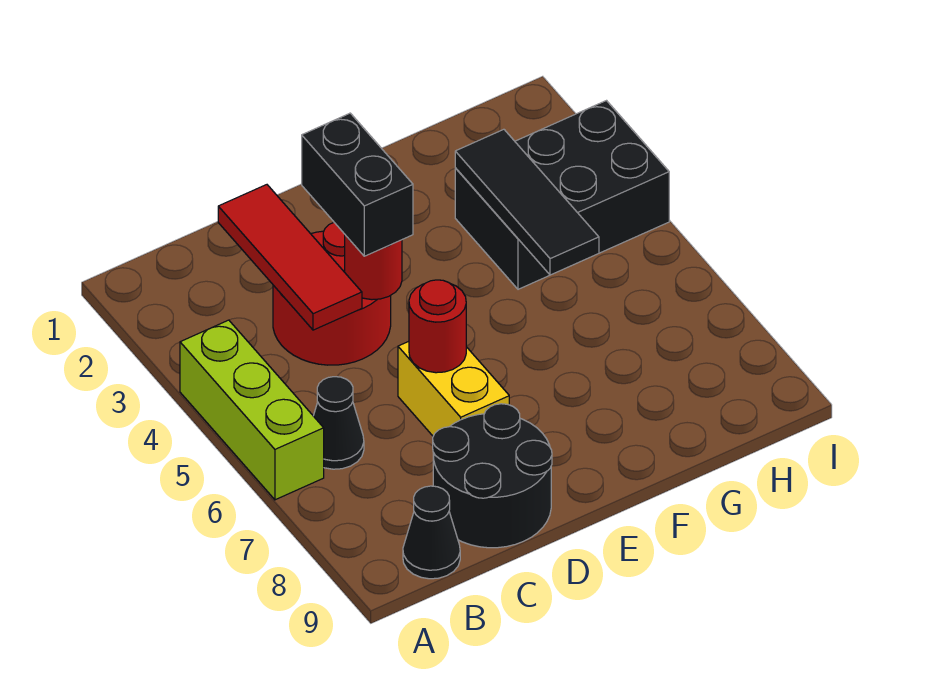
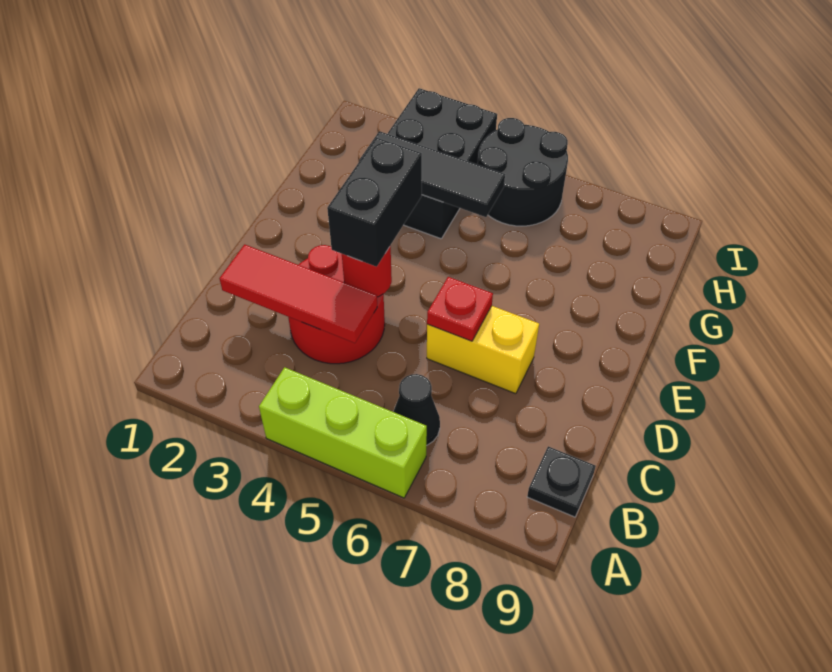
black cone B9 level 1 -> black plate B9 level 1
black round brick C8:D9 level 1 -> black round brick H5:I6 level 1
black brick D3:D4 level 3 -> black brick D4:E4 level 3
red round brick D6 level 2 -> red plate D6 level 2

